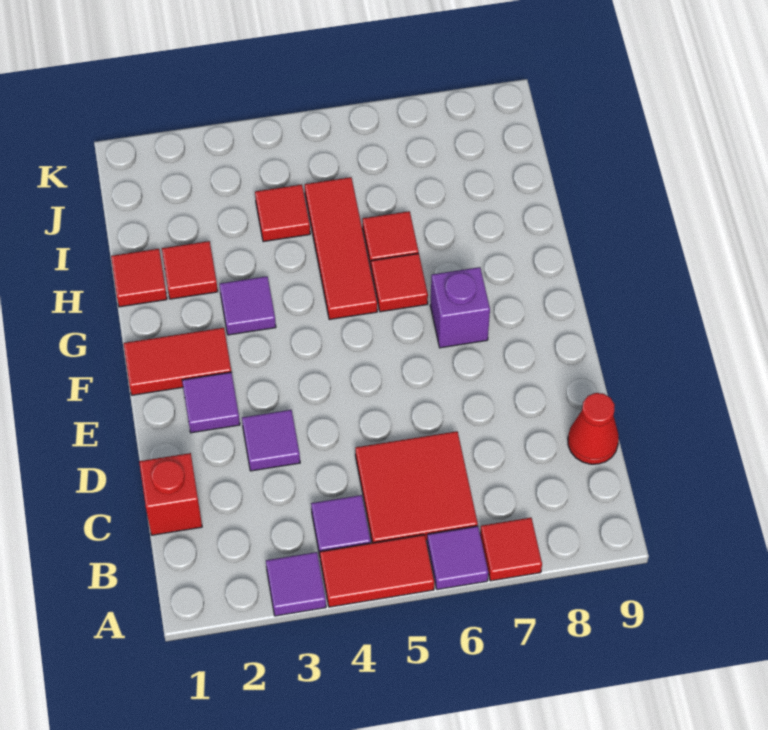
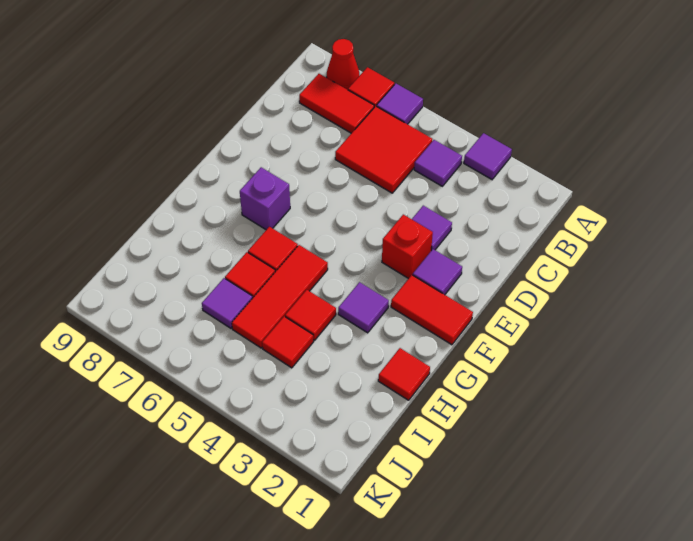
red tile A4:A5 level 1 -> red tile B7:B8 level 1
red brick C1 level 1 -> red brick E3 level 1
red cone C9 level 1 -> red cone A8 level 1
red tile H2 level 1 -> red tile H4 level 1
none -> purple tile I6 level 1

